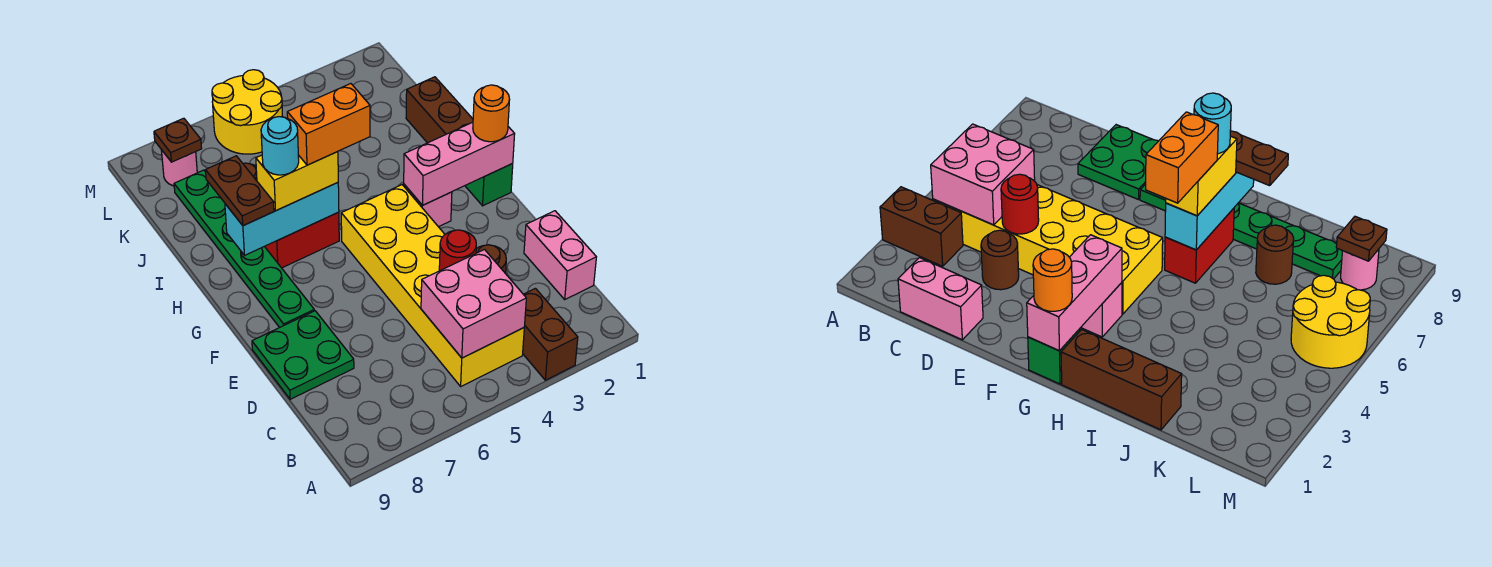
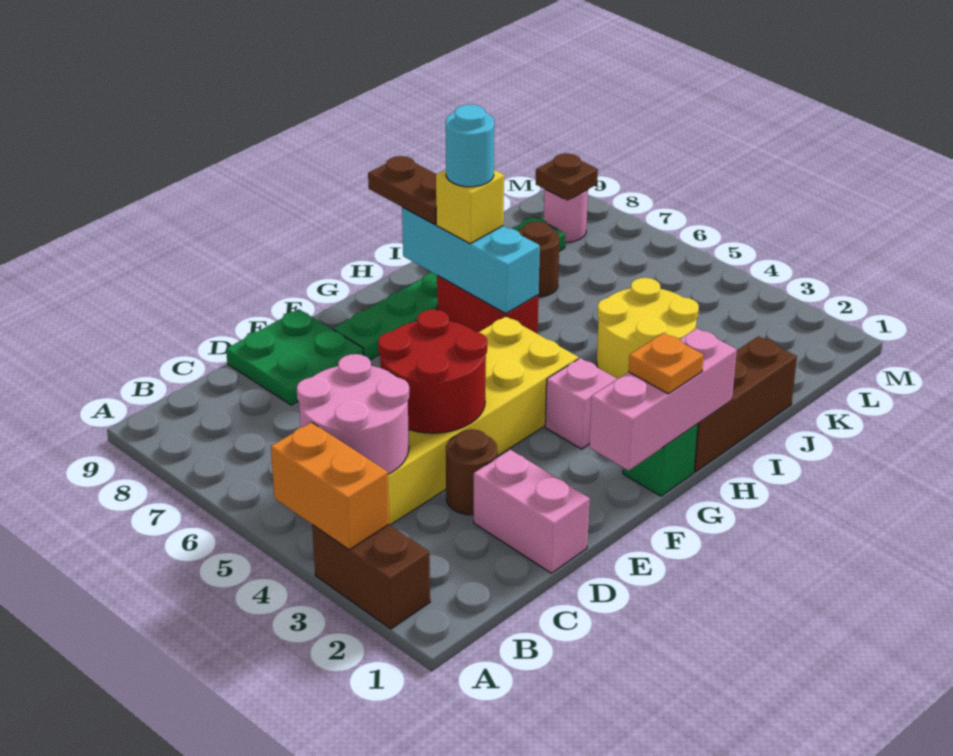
brown brick A3:B3 level 1 -> brown brick A2:A3 level 1
pink brick B4:C5 level 2 -> pink round brick B4:C5 level 2
pink brick C1:D1 level 1 -> pink brick D1:D2 level 1
red round brick D4 level 2 -> red round brick D4:E5 level 2
pink brick G1:G3 level 2 -> pink brick F1:H1 level 2
orange round brick G1 level 3 -> orange plate G1 level 3
orange brick H5:H6 level 4 -> orange brick A3:A4 level 2
yellow brick H6:H7 level 3 -> yellow brick H7 level 3
brown plate H8:I8 level 3 -> brown plate H8:H9 level 3
yellow round brick L5:M6 level 1 -> yellow round brick I3:J4 level 1

